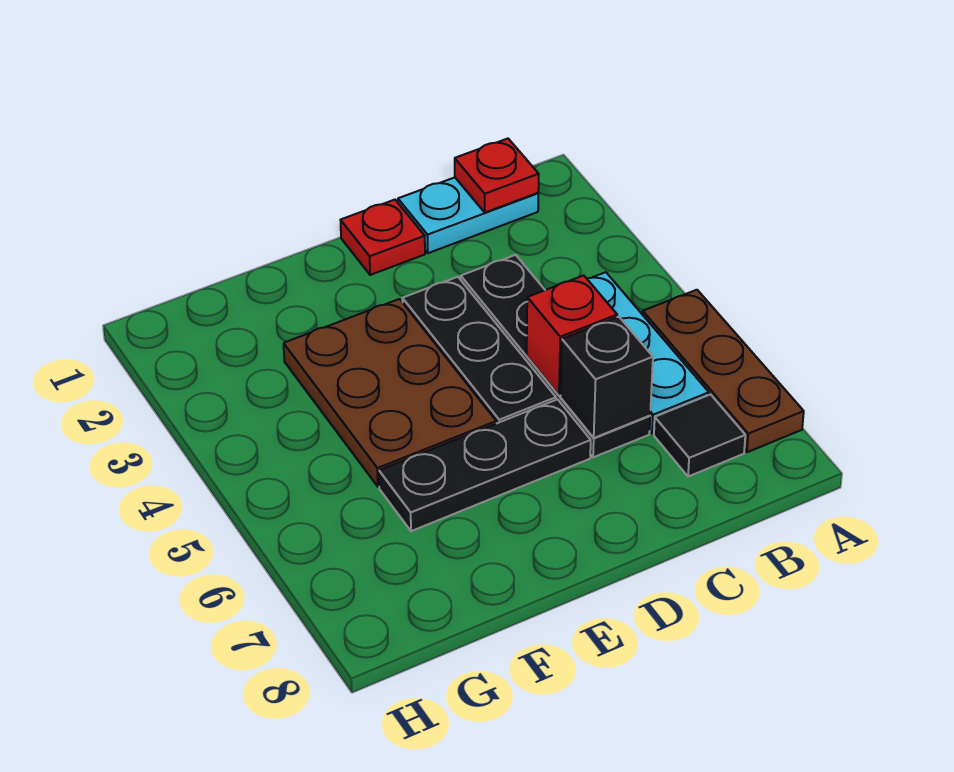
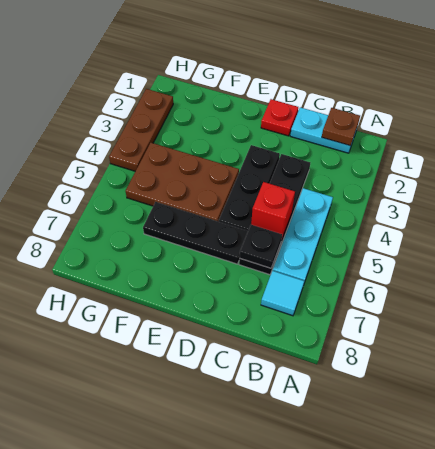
brown plate A5:A7 level 1 -> brown plate H2:H4 level 1
red plate B1 level 2 -> brown plate B1 level 2
black tile B7 level 1 -> cyan tile B7 level 1
black brick C6 level 2 -> black plate C6 level 2
brown plate E3:F5 level 1 -> brown plate E4:G5 level 1

